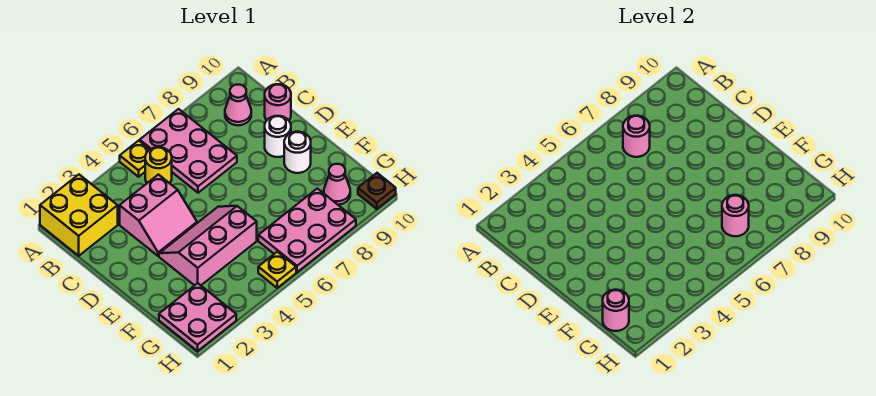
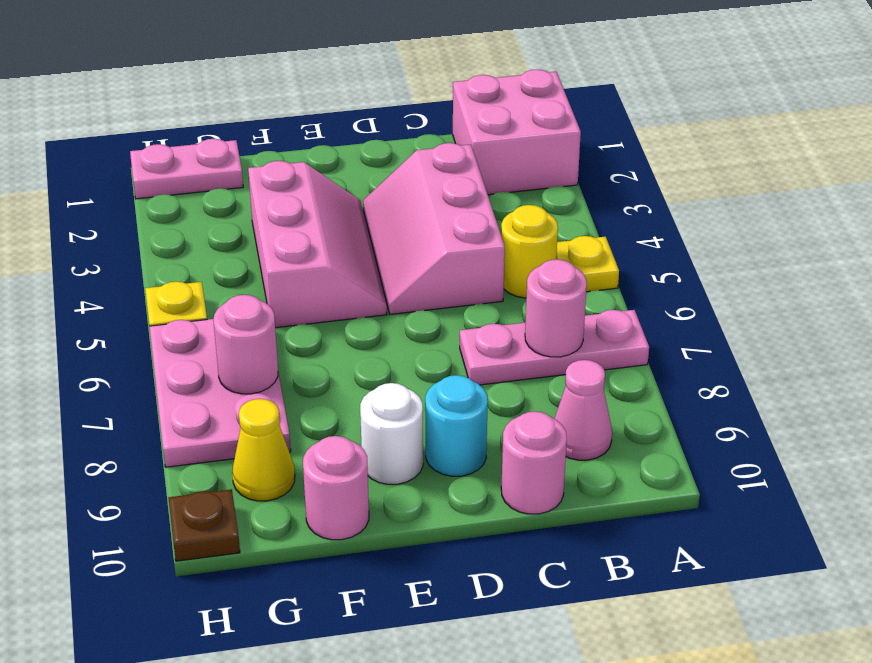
yellow brick A1:B2 level 1 -> pink brick A1:B2 level 1
pink plate A6:C7 level 1 -> pink plate A7:C7 level 1
pink slope C3:D4 level 1 top C -> pink slope C3:D5 level 1 top C
white round brick D9 level 1 -> cyan round brick D9 level 1
pink plate G1:H2 level 1 -> pink plate G1:H1 level 1
pink round brick G1 level 2 -> pink round brick F10 level 1
pink cone G9 level 1 -> yellow cone G9 level 1

